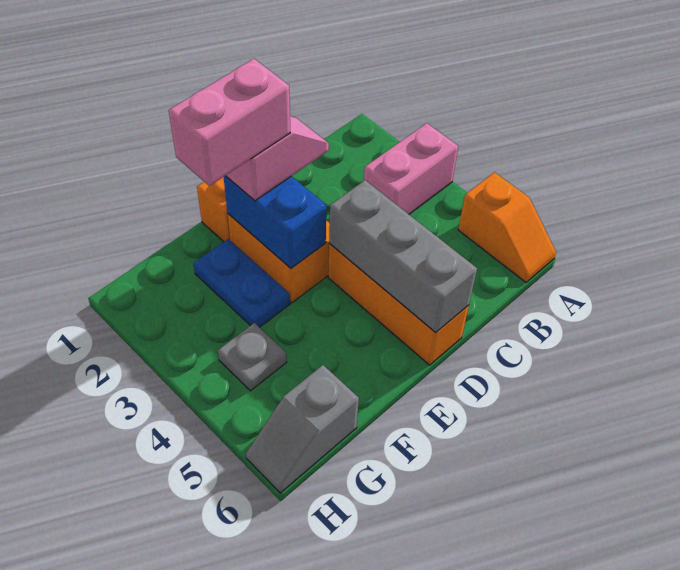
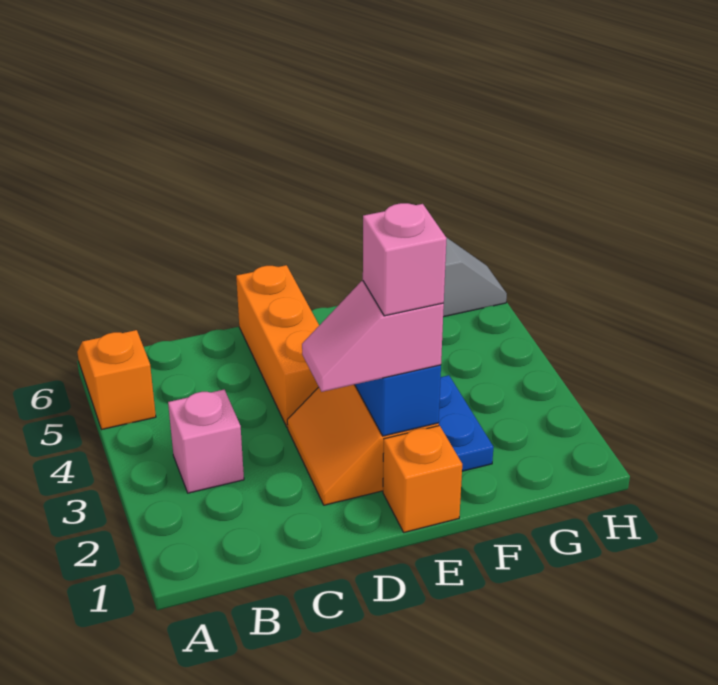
pink brick A3:B3 level 1 -> pink brick B3 level 1
grey brick D4:D6 level 2 -> none
pink brick E2:F2 level 4 -> pink brick E2 level 4
grey plate G4 level 1 -> none

